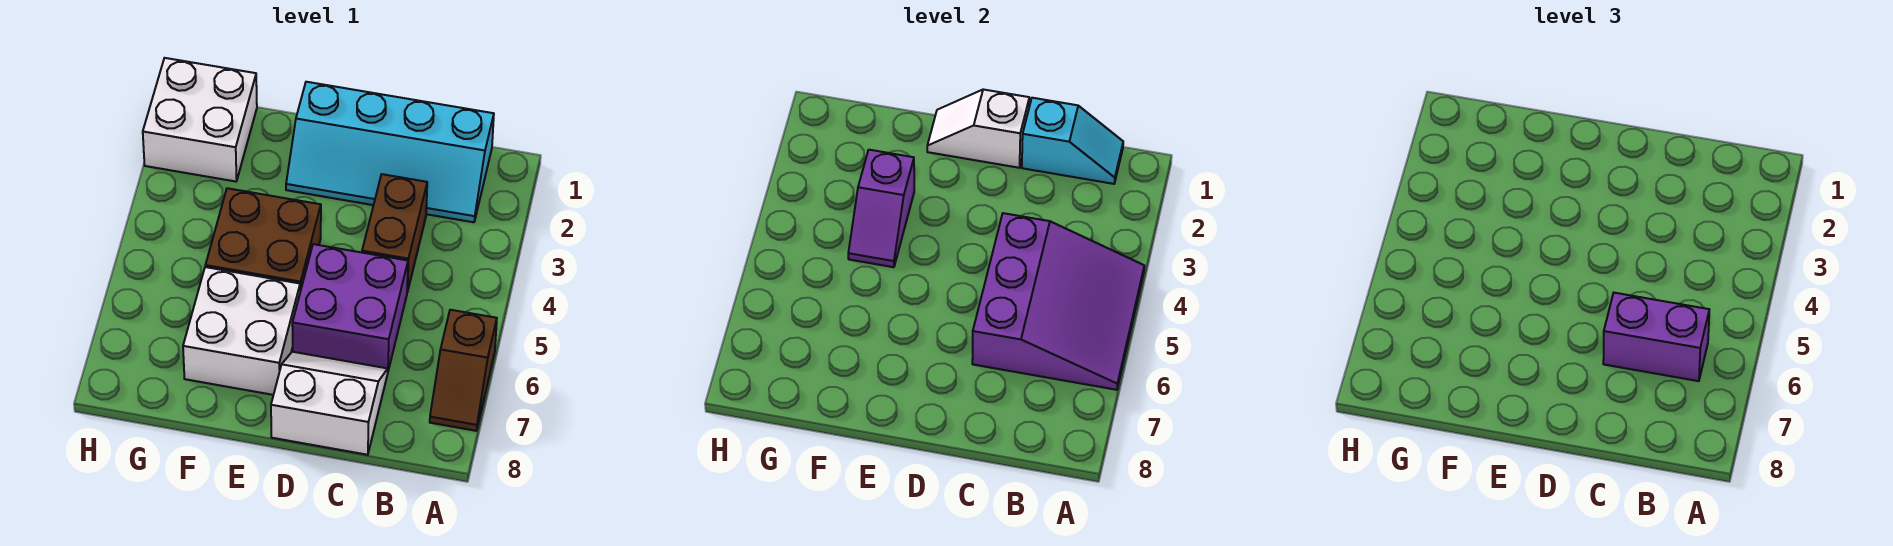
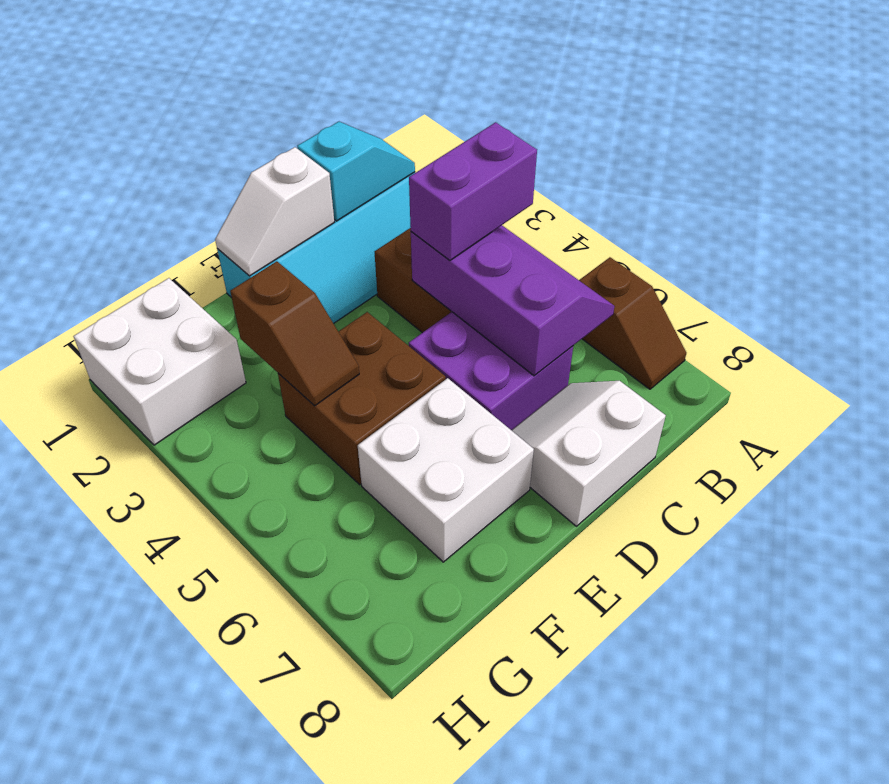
purple slope A4:C6 level 2 top C -> purple slope B4:C6 level 2 top C
purple brick B6:C6 level 3 -> purple brick B4:C4 level 3
purple slope F3:F4 level 2 top 3 -> brown slope F3:F4 level 2 top 3

